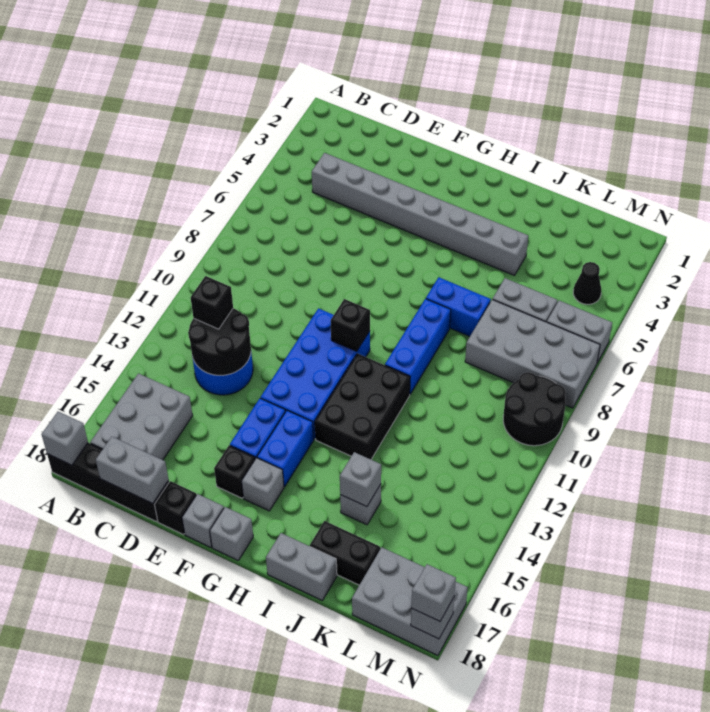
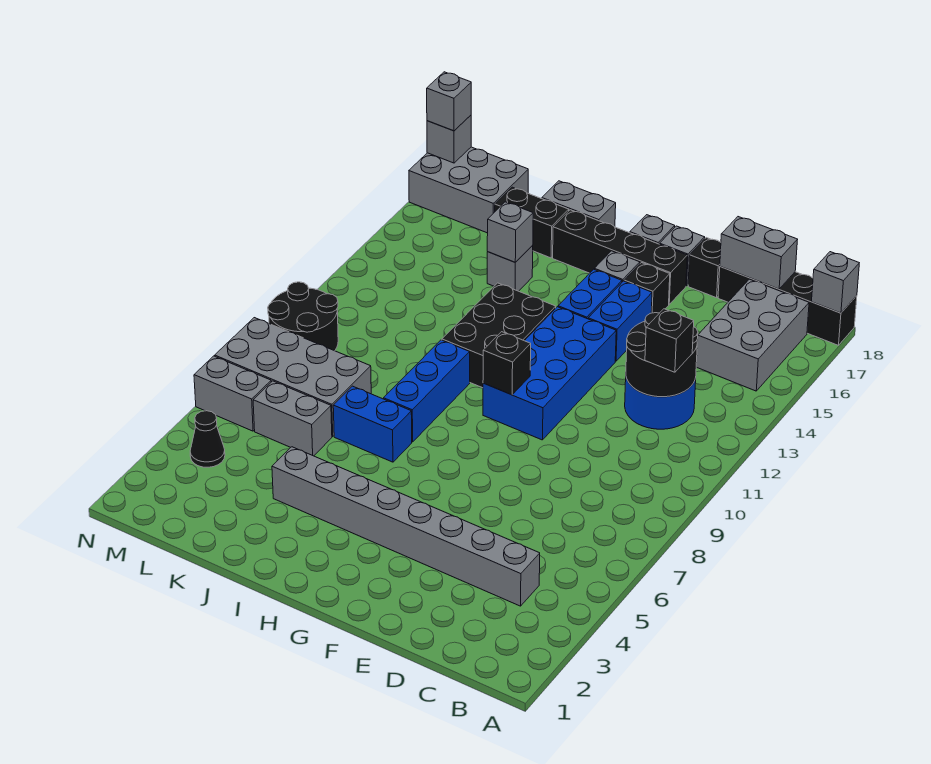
none -> black brick F17:I17 level 1

